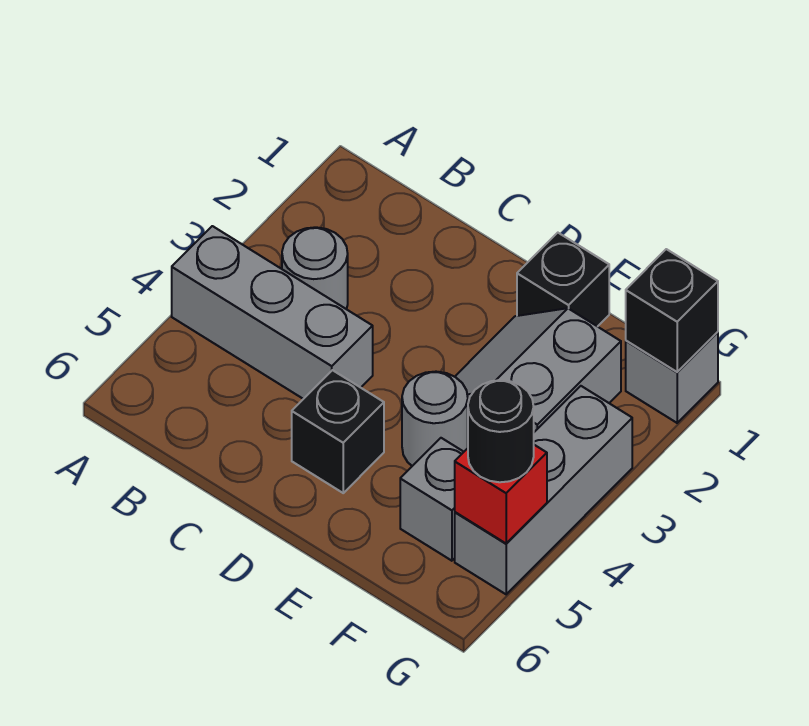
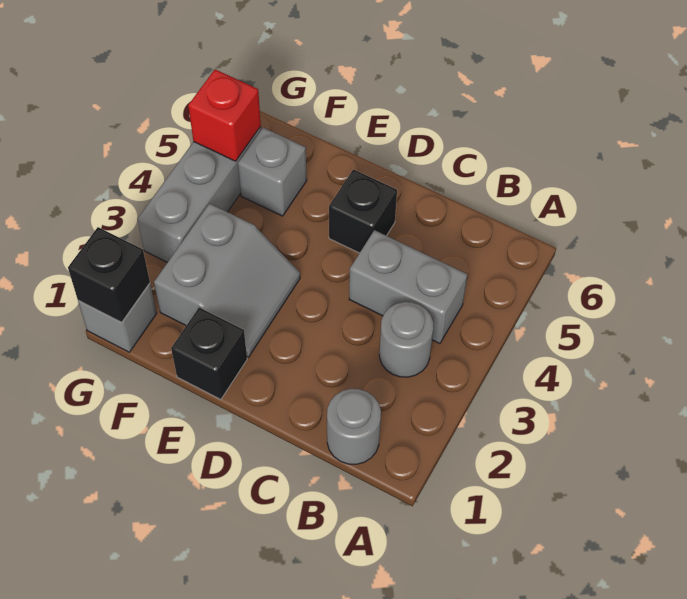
grey brick A4:C4 level 1 -> grey brick B4:C4 level 1
grey round brick E4 level 1 -> grey round brick B1 level 1
black round brick G5 level 3 -> none

